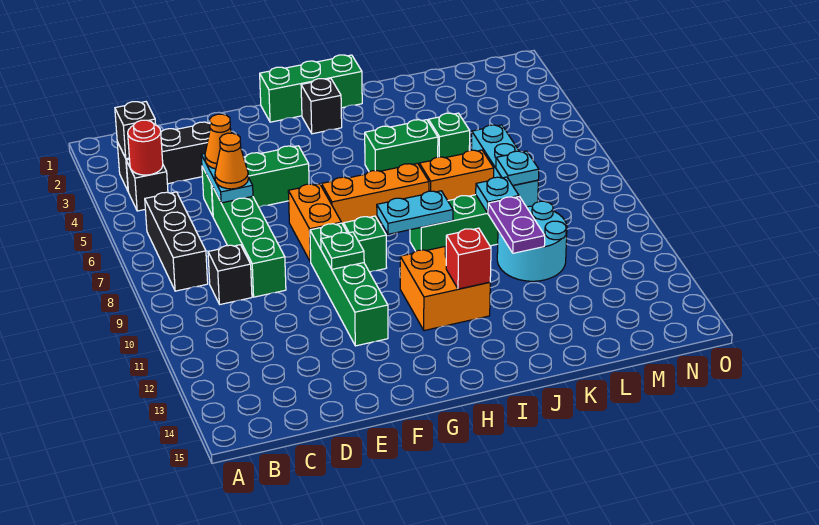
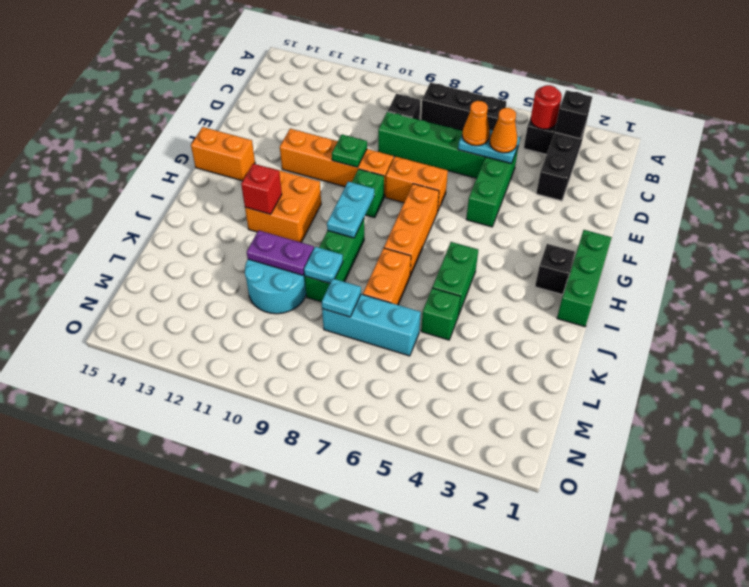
green brick F9:F12 level 1 -> orange brick F9:F12 level 1
none -> orange brick G14:G15 level 1

